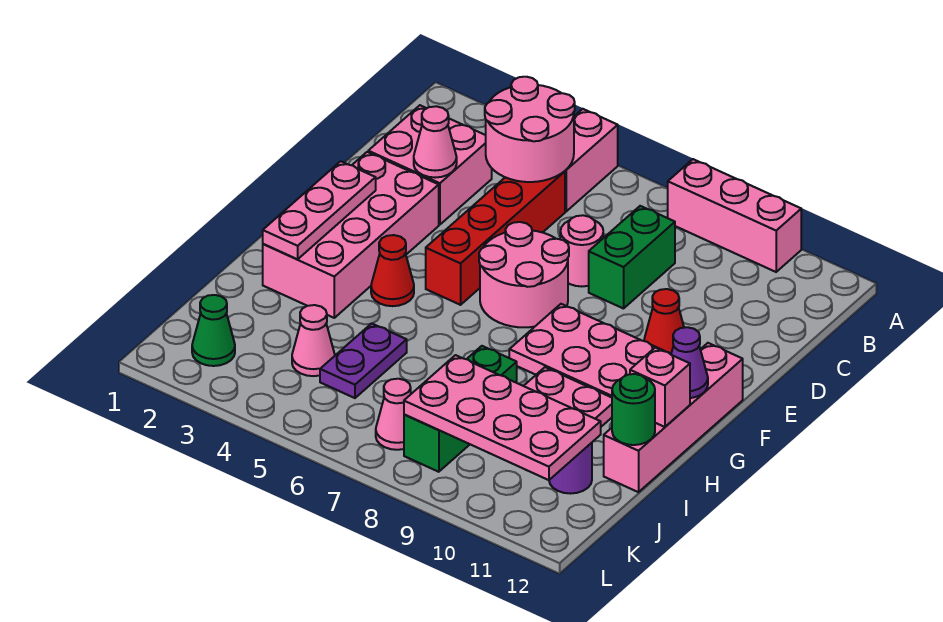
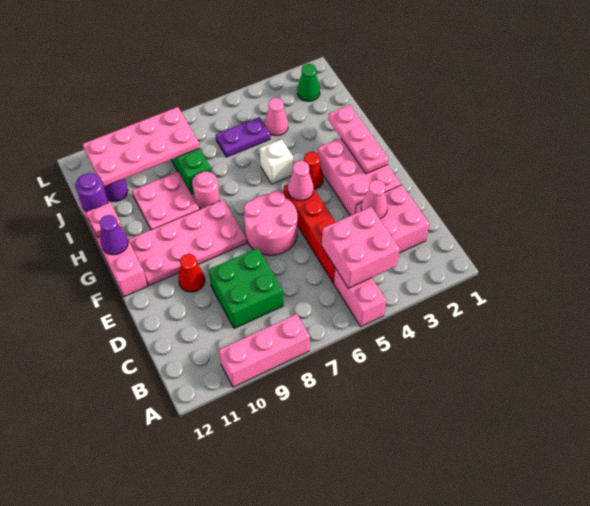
pink round brick B4:C5 level 2 -> pink brick B4:C5 level 2
green brick C8:D8 level 1 -> green brick C8:D9 level 1
pink round brick D7 level 1 -> pink round brick H8 level 1
pink brick E2:H3 level 1 -> pink brick E2:G3 level 1
none -> white brick H5 level 1
pink brick H12 level 2 -> pink plate H12 level 2
purple plate I5:J5 level 1 -> purple plate J5:J6 level 1
green round brick I12 level 2 -> purple round brick I12 level 2
pink cone K7 level 1 -> pink cone F5 level 2

